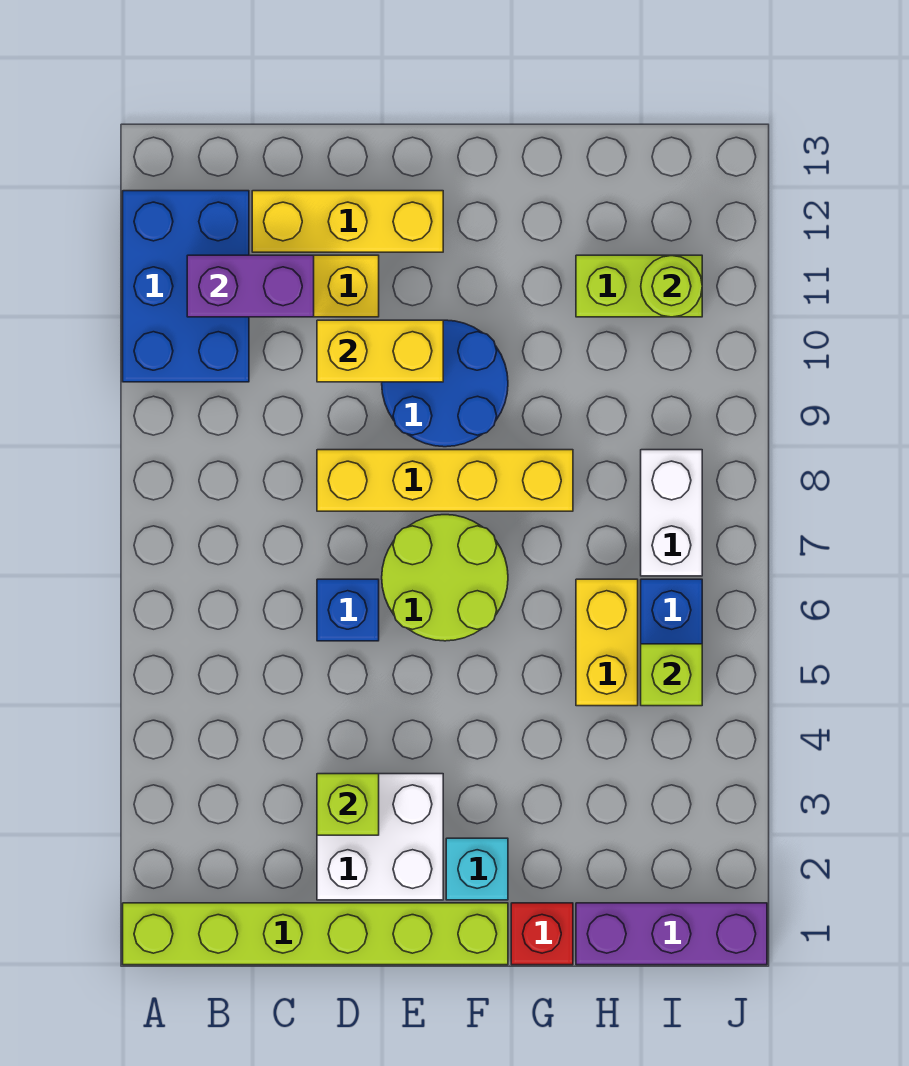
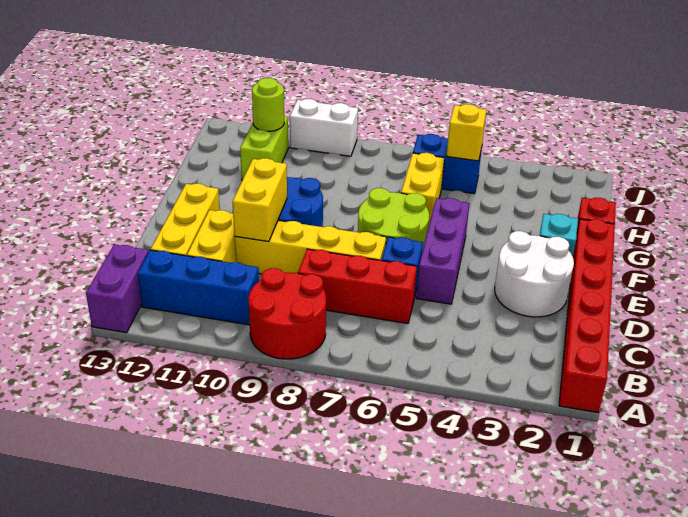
lime brick A1:F1 level 1 -> red brick A1:F1 level 1
none -> red round brick A8:B9 level 1
blue brick A10:B12 level 1 -> blue brick B10:B12 level 1
purple brick B11:C11 level 2 -> purple brick A13:B13 level 1
none -> red brick C6:C8 level 1
white brick D2:E3 level 1 -> white round brick D2:E3 level 1
lime brick D3 level 2 -> none
yellow brick D8:G8 level 1 -> yellow brick D7:D10 level 1
purple brick H1:J1 level 1 -> purple brick D5:F5 level 1
yellow brick H5:H6 level 1 -> yellow brick G6:H6 level 1
lime brick I5 level 2 -> yellow brick I5 level 2
white brick I7:I8 level 1 -> white brick J9:J10 level 1

